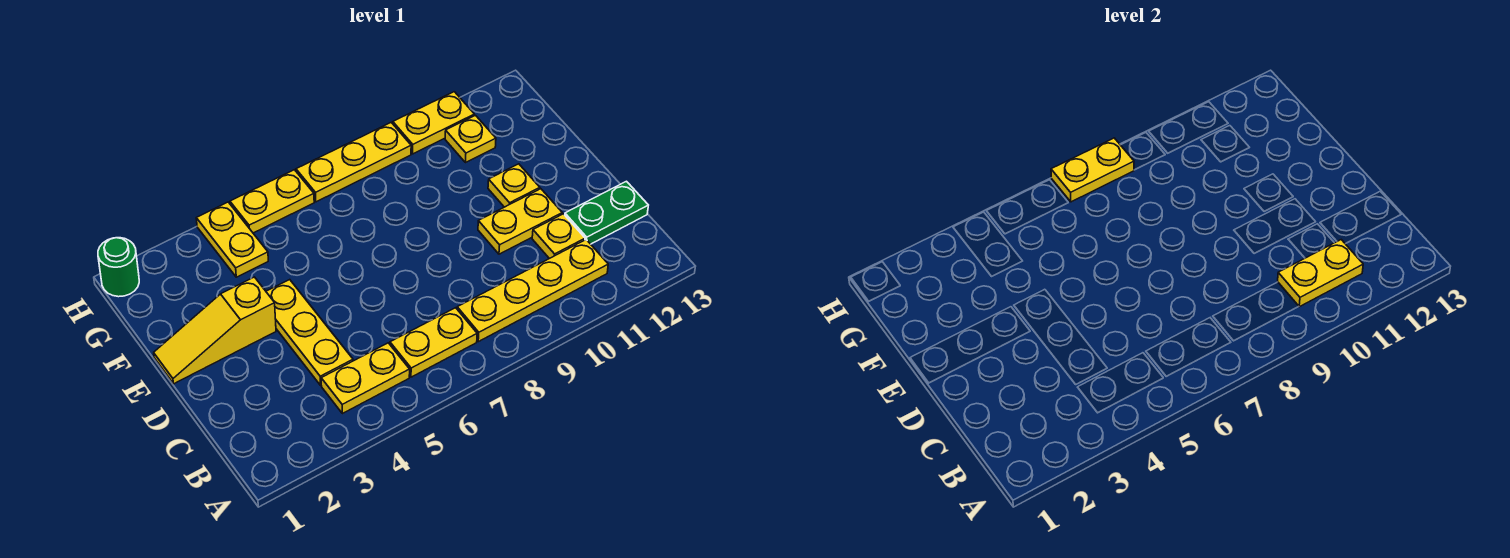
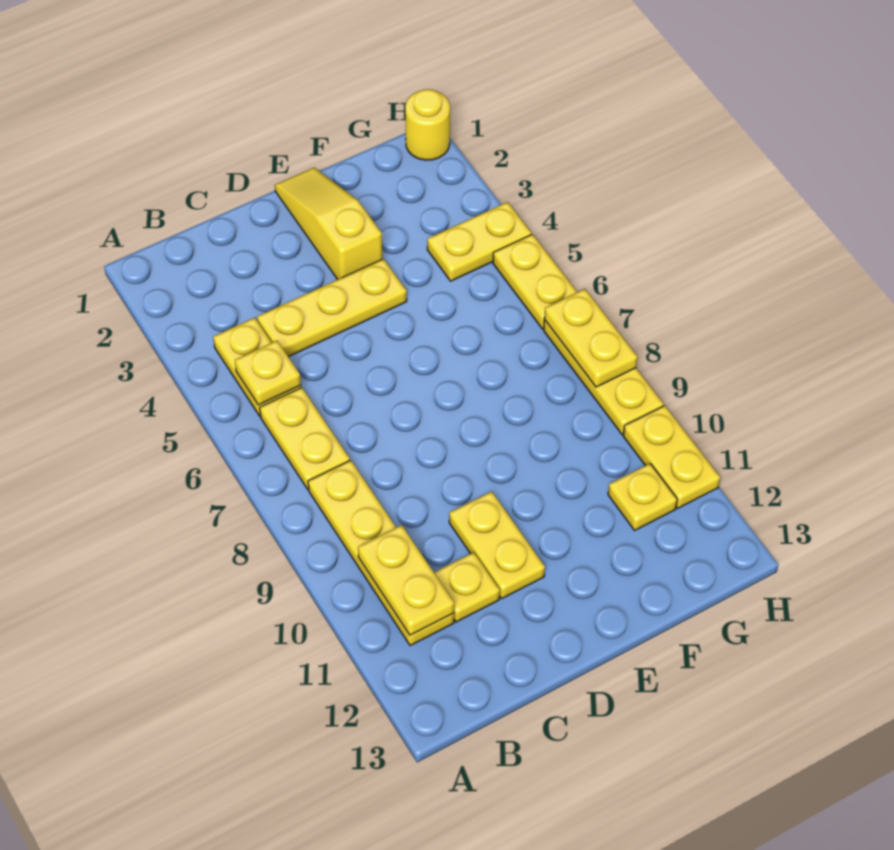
green plate C12:C13 level 1 -> none
yellow plate E11 level 1 -> yellow plate B5 level 2
green round brick H1 level 1 -> yellow round brick H1 level 1

